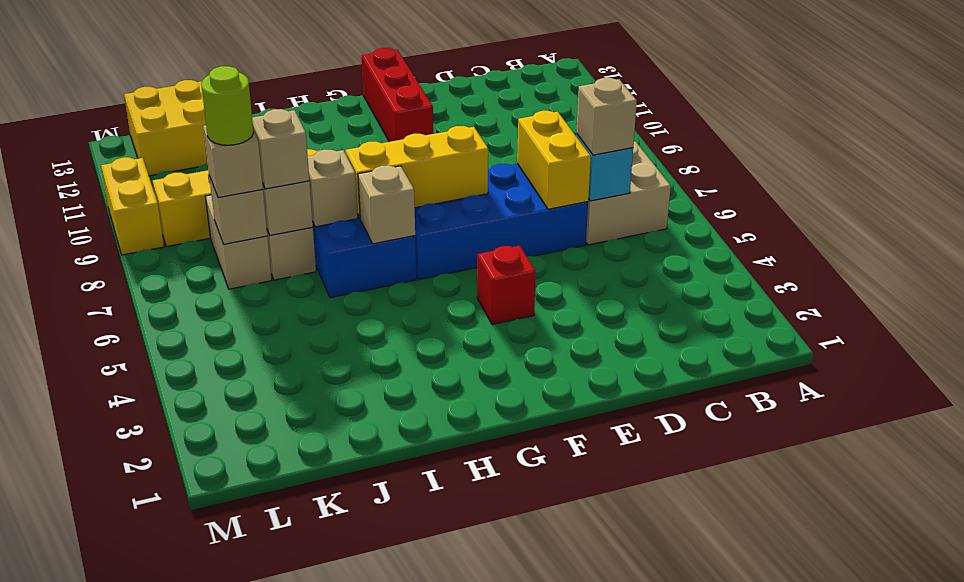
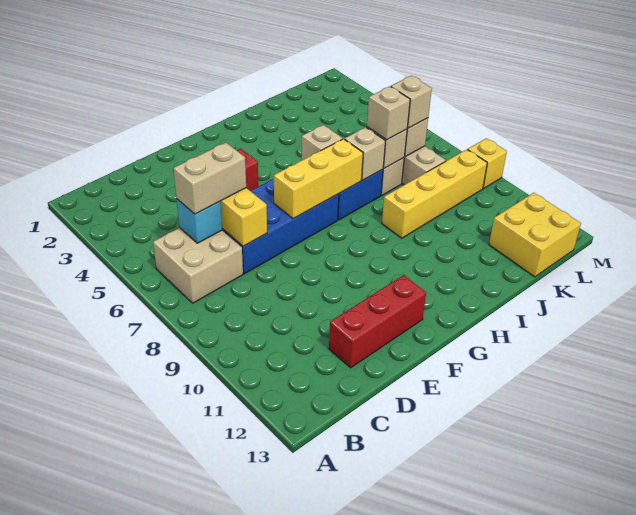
tan brick C6 level 3 -> tan brick C6:D6 level 3
red brick F11:F13 level 1 -> red brick D12:F12 level 1
lime round brick K7 level 4 -> none
yellow brick M9:M10 level 1 -> yellow brick M9 level 1

